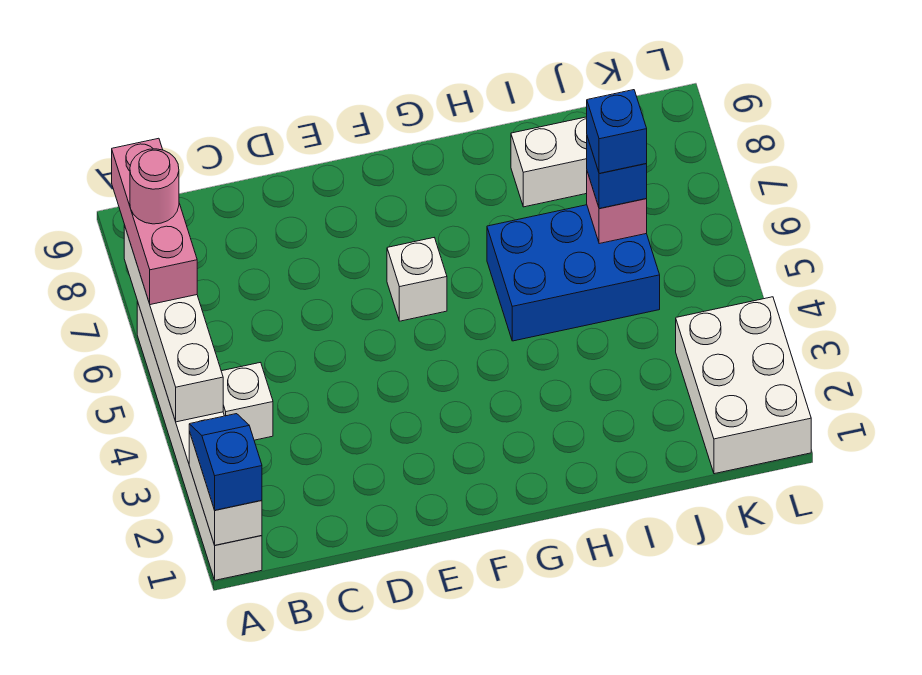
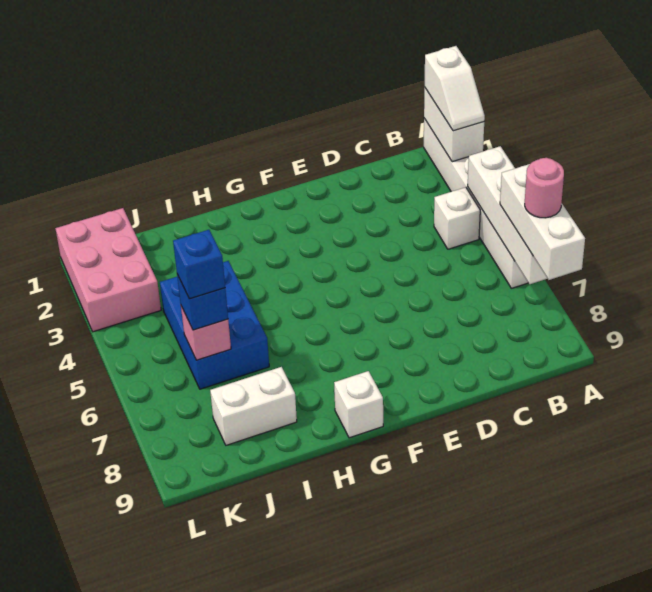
blue slope A1:A2 level 3 top 1 -> white slope A1:A2 level 3 top 1
pink brick A6:A8 level 3 -> white brick A6:A8 level 3
white brick F6 level 1 -> white brick G9 level 1
blue brick H5:J6 level 1 -> blue brick I4:J6 level 1
white brick K1:L3 level 1 -> pink brick K1:L3 level 1

